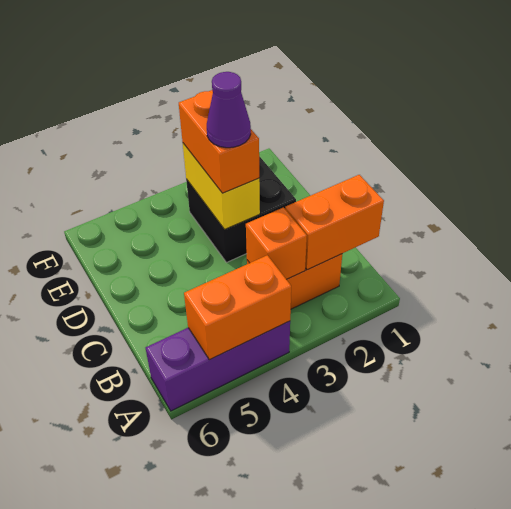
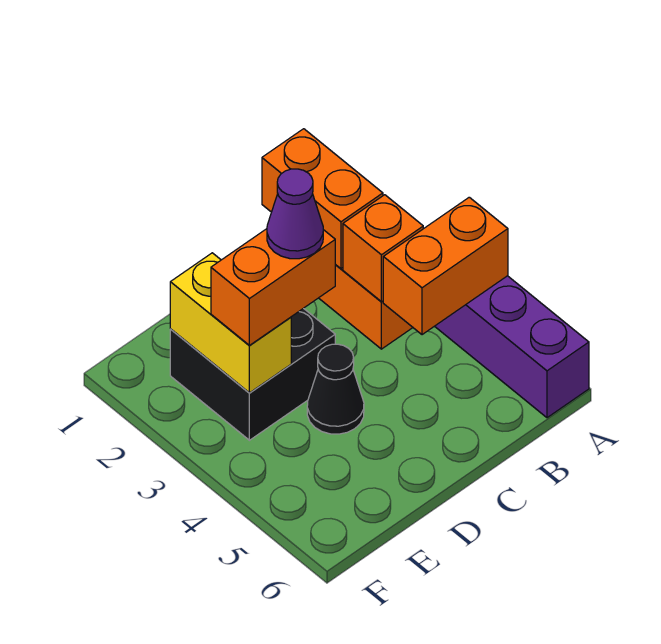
orange brick A4:A5 level 2 -> orange brick A4:B4 level 2
yellow brick D3:E3 level 2 -> yellow brick E2:E3 level 2
none -> black cone D4 level 1

